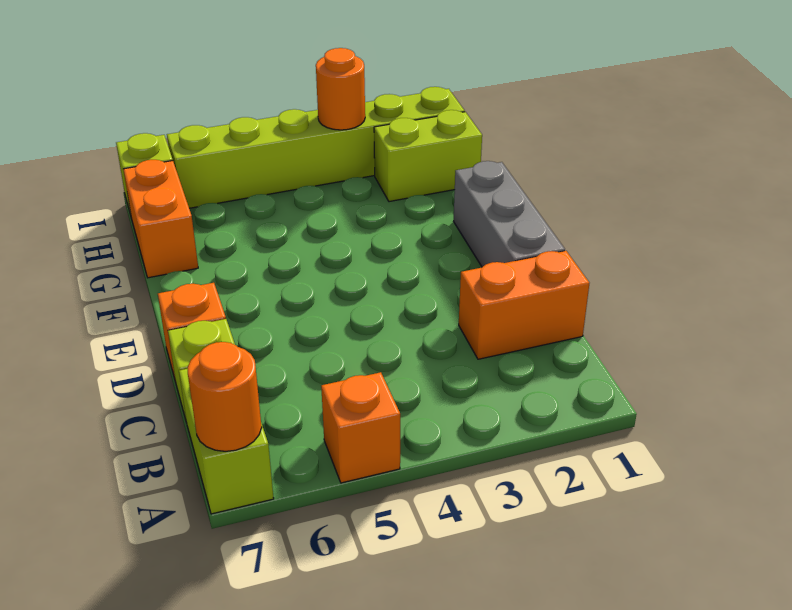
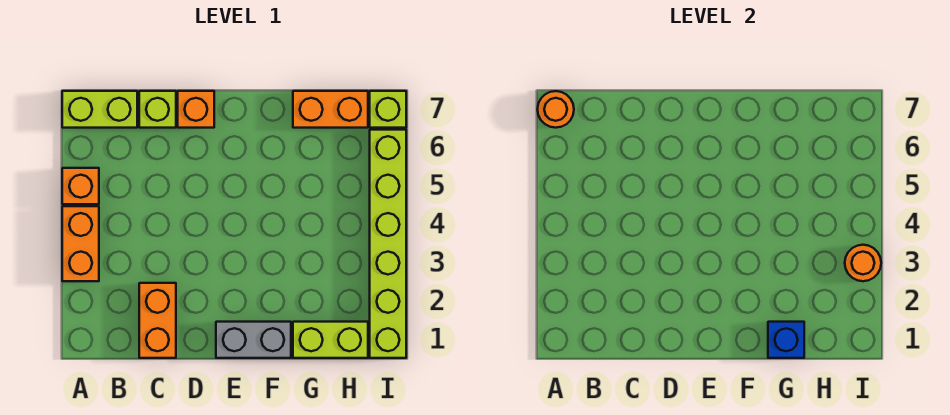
none -> orange brick A3:A4 level 1
grey brick D1:F1 level 1 -> grey brick E1:F1 level 1
none -> blue brick G1 level 2
lime brick H1:H2 level 1 -> lime brick G1:H1 level 1

